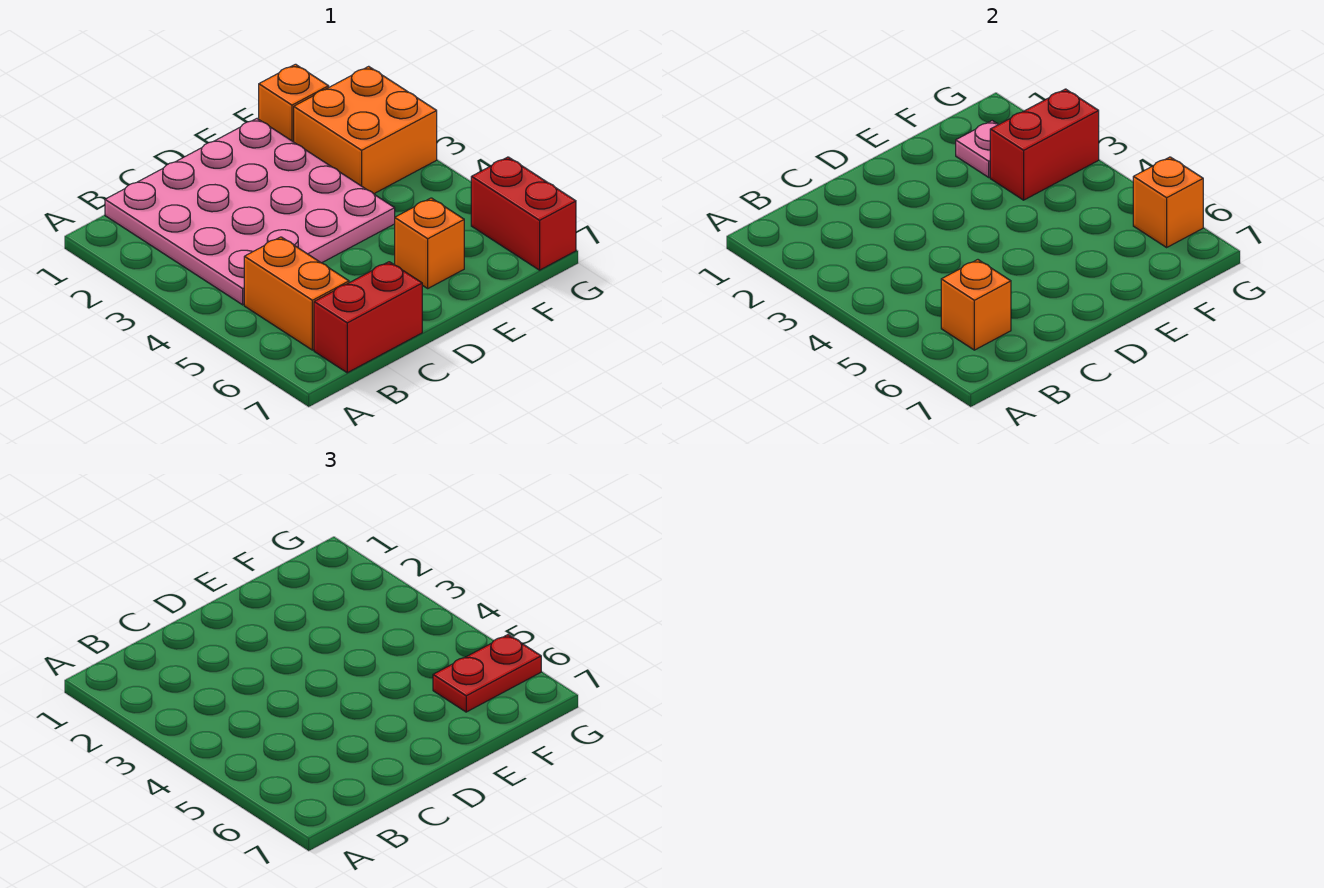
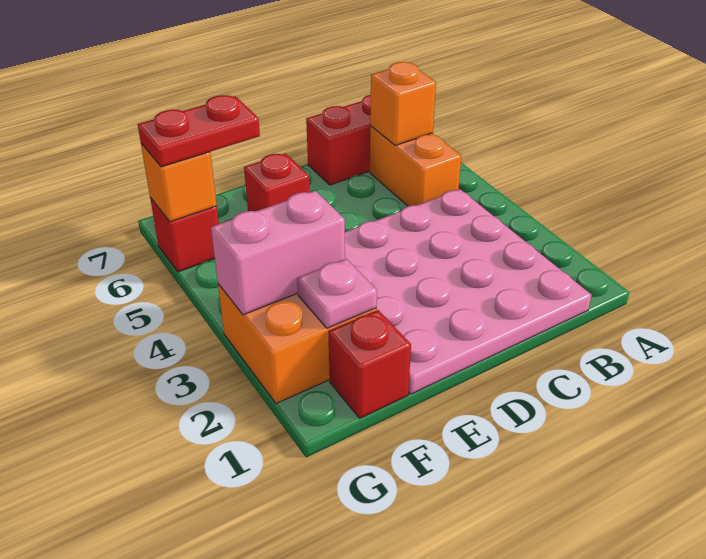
orange brick E6 level 1 -> red brick E6 level 1
orange brick F1 level 1 -> red brick F1 level 1
red brick F3:G3 level 2 -> pink brick F3:G3 level 2
red brick G6:G7 level 1 -> red brick G6 level 1

